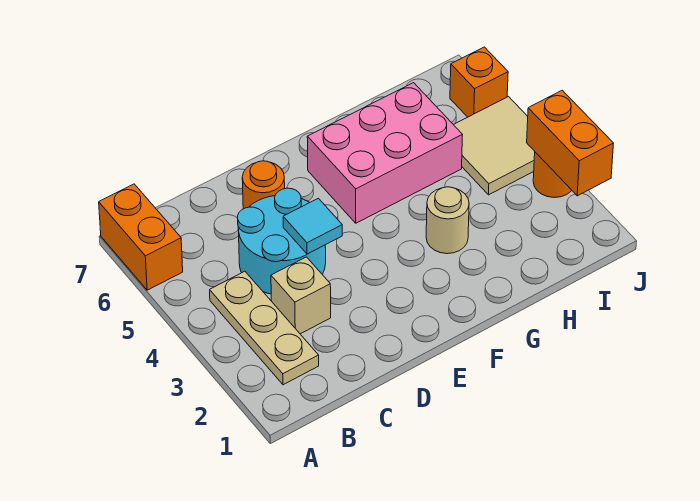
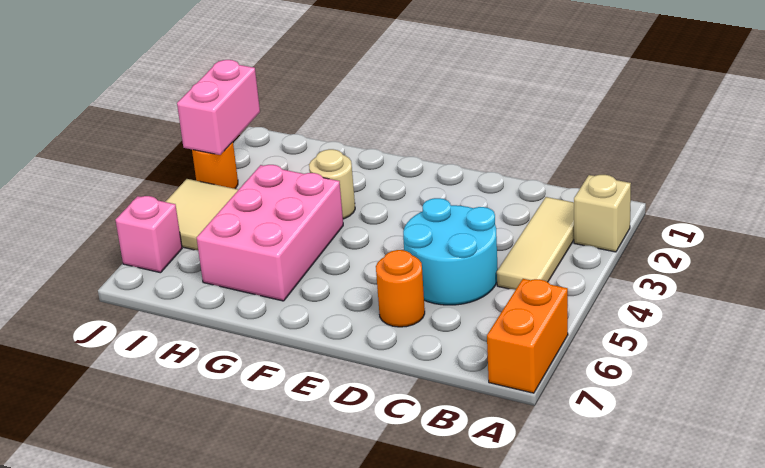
tan plate B2:B4 level 1 -> tan tile B2:B4 level 1
tan brick C3 level 1 -> tan brick A2 level 1
cyan tile D4 level 2 -> none
pink brick F5:H6 level 1 -> pink brick G4:H6 level 1
orange brick J2:J3 level 2 -> pink brick J2:J3 level 2
orange brick J6 level 1 -> pink brick J6 level 1

